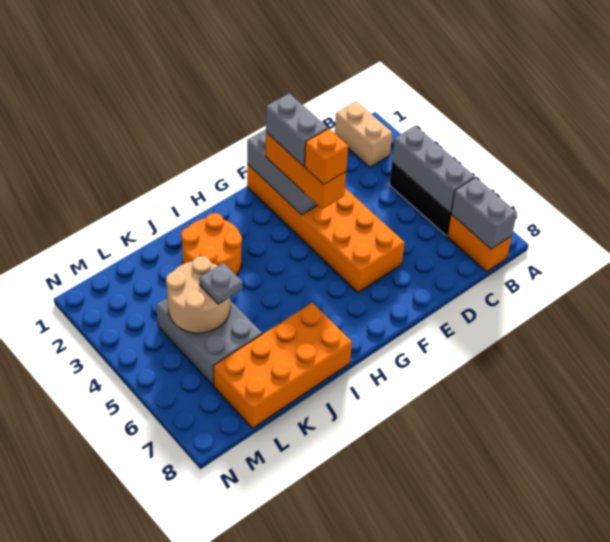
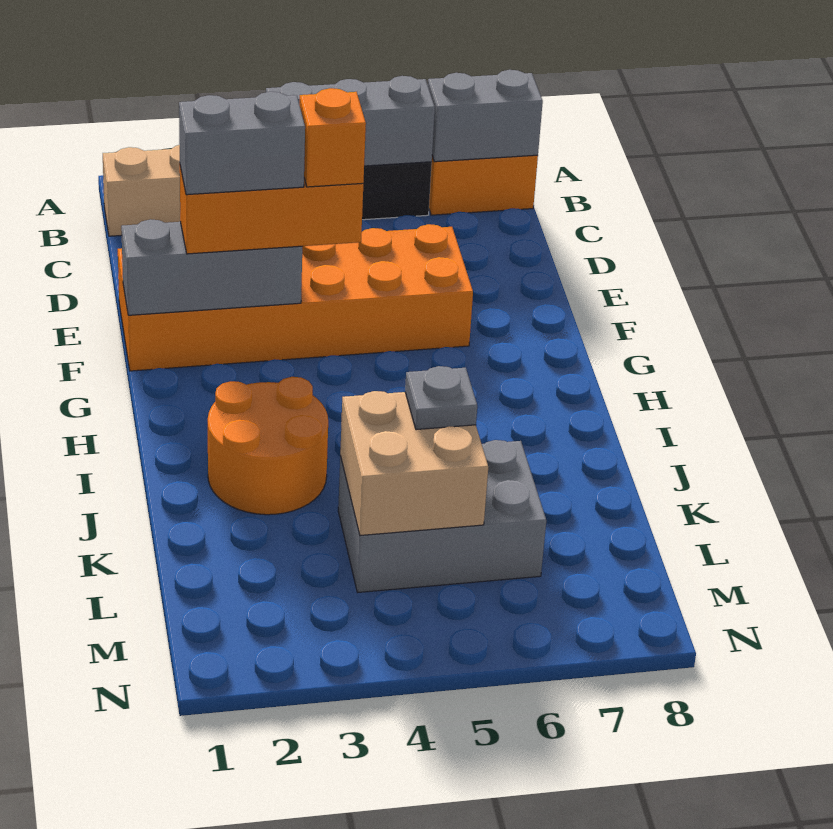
orange brick I7:L8 level 1 -> none
tan round brick K4:L5 level 2 -> tan brick K4:L5 level 2

